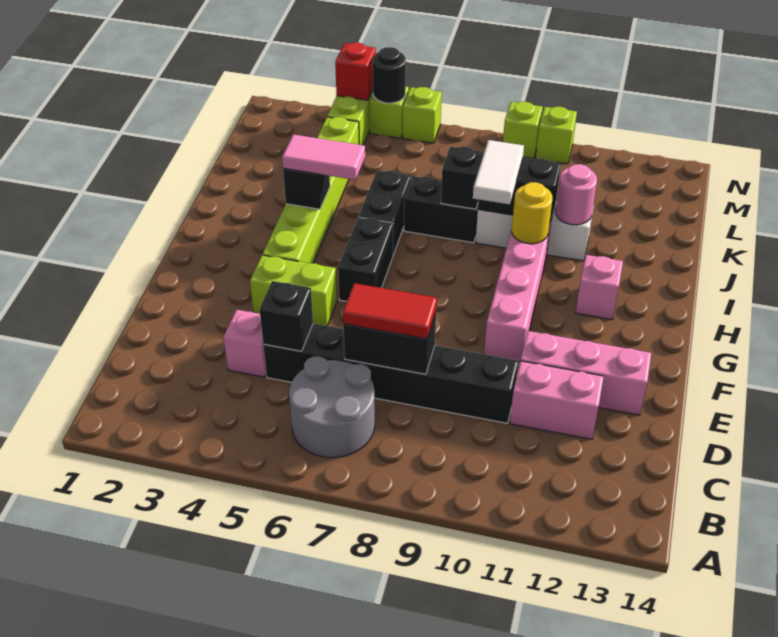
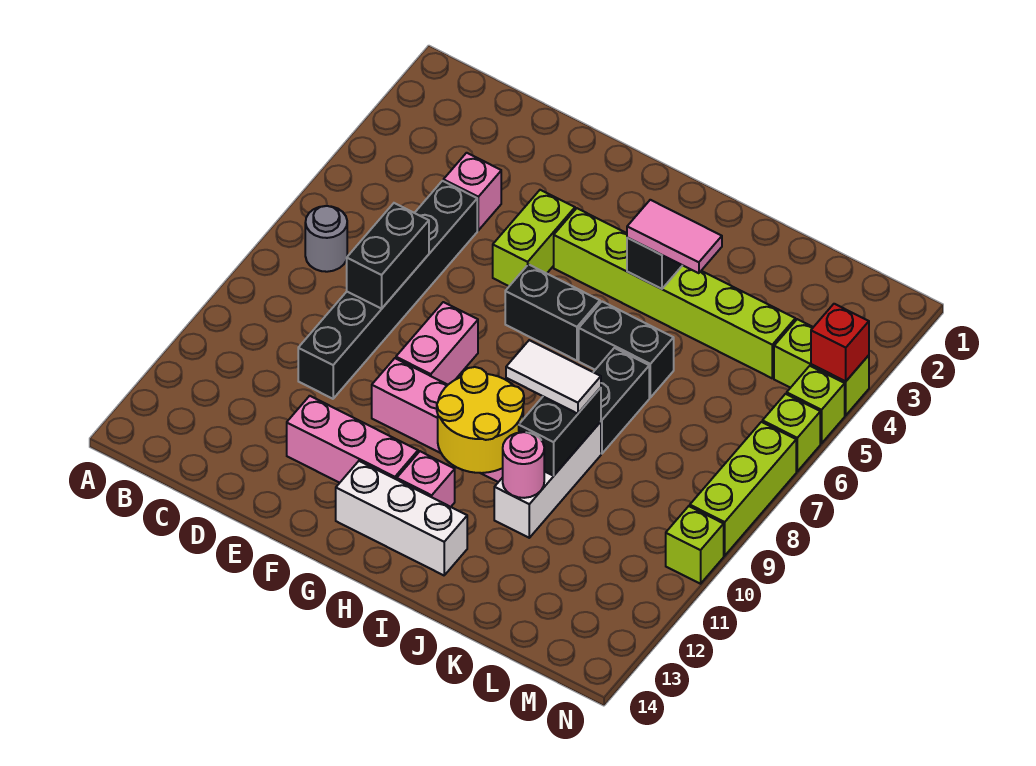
grey round brick B6:C7 level 1 -> grey round brick B7 level 1
black brick D5 level 2 -> none
red tile D7:D8 level 3 -> none
pink brick D11:D12 level 1 -> pink brick F8:F9 level 1
pink brick E11:E13 level 1 -> pink brick E12:G12 level 1
none -> white brick G13:I13 level 1
pink tile I4:I5 level 3 -> pink tile I4:J4 level 3
yellow round brick I10 level 2 -> yellow round brick H10:I11 level 2
black brick J8 level 2 -> none
black round brick N5 level 2 -> none
lime brick N9 level 1 -> lime brick N7:N9 level 1

